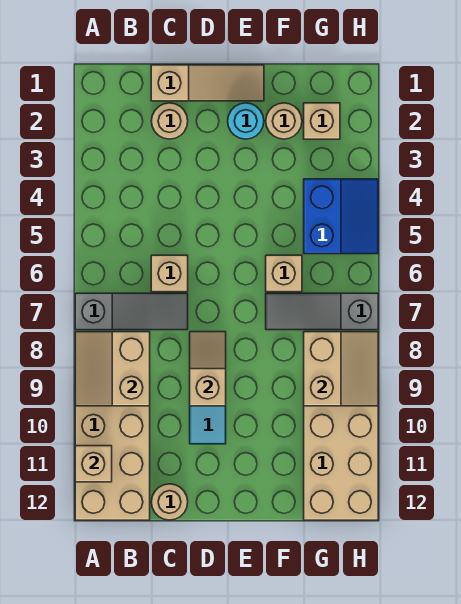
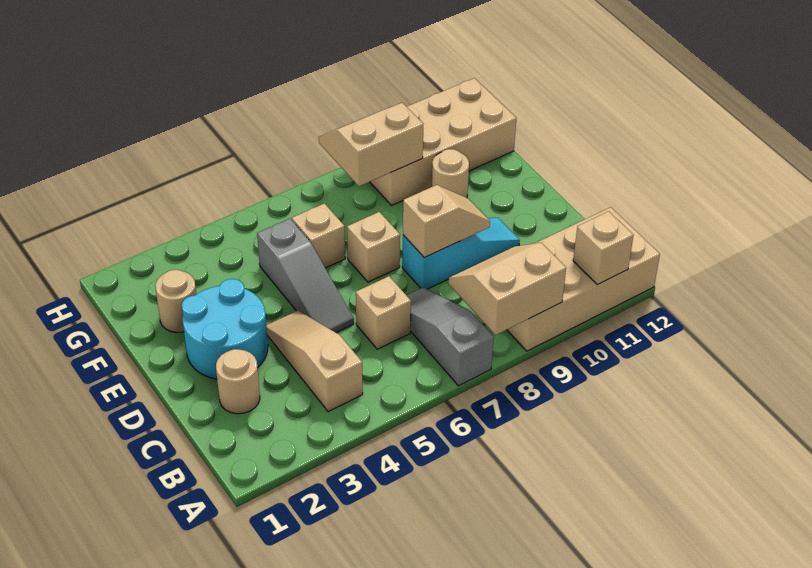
tan slope A8:B9 level 2 top B -> tan slope A8:B9 level 2 top A
tan slope C1:E1 level 1 top C -> tan slope B4:D4 level 1 top B
tan round brick C12 level 1 -> tan round brick F10 level 1
tan slope D8:D9 level 2 top 9 -> tan slope D8:D9 level 2 top 8
cyan round brick E2 level 1 -> cyan round brick D2:E3 level 1
grey slope F7:H7 level 1 top H -> grey slope D5:F5 level 1 top F
tan brick G2 level 1 -> tan brick E7 level 1
blue slope G4:H5 level 1 top G -> none

